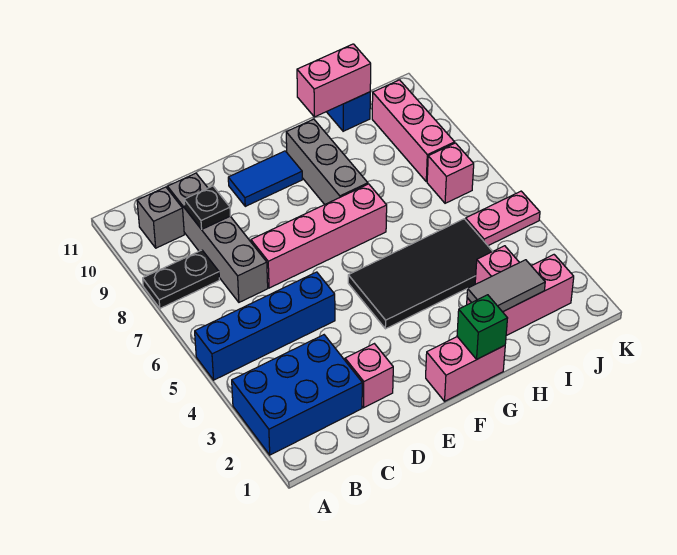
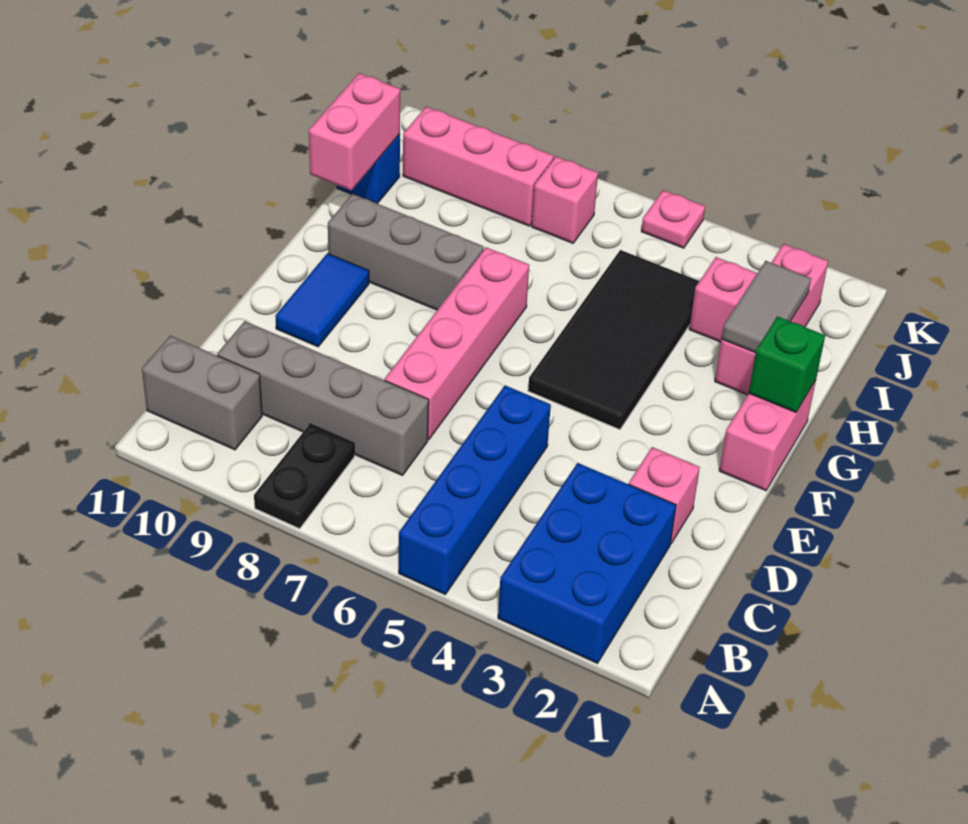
grey brick B10 level 1 -> grey brick B10:B11 level 1
black plate C9 level 2 -> none
pink plate J5:K5 level 1 -> pink plate K5 level 1

